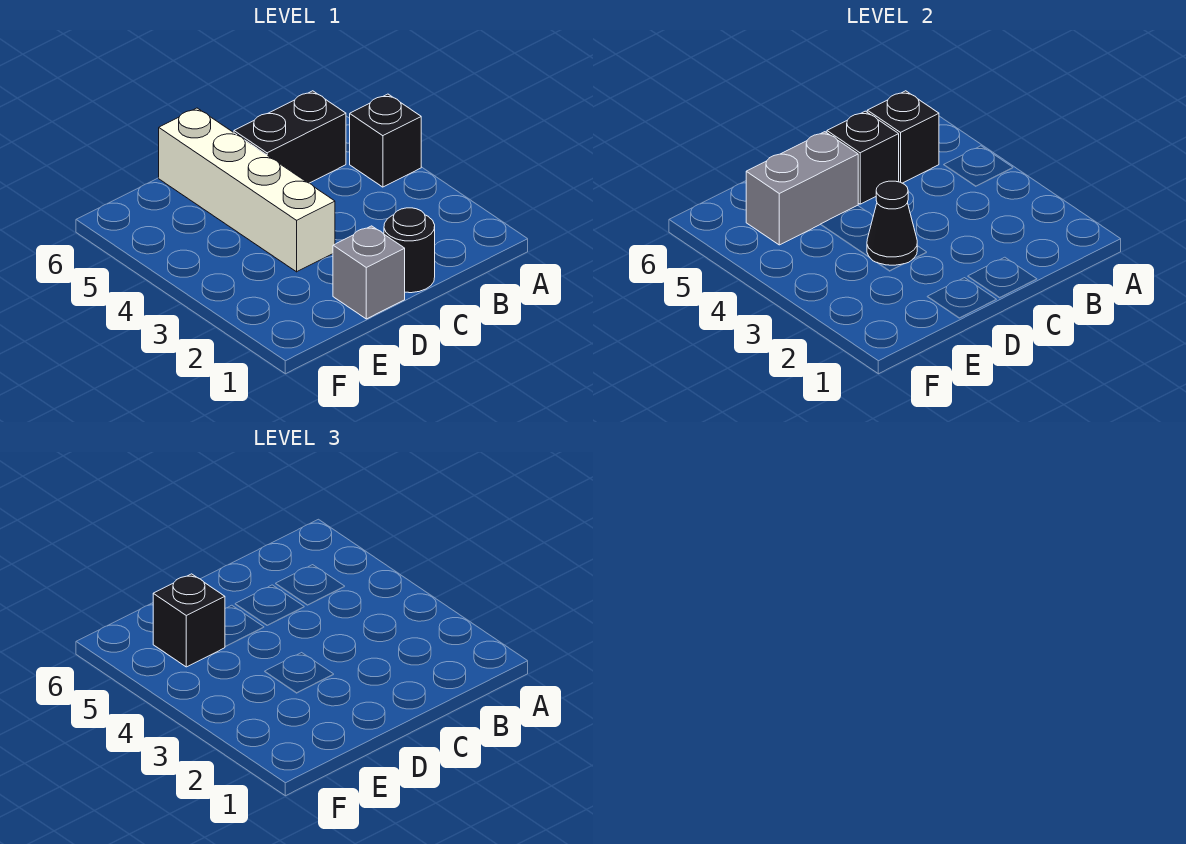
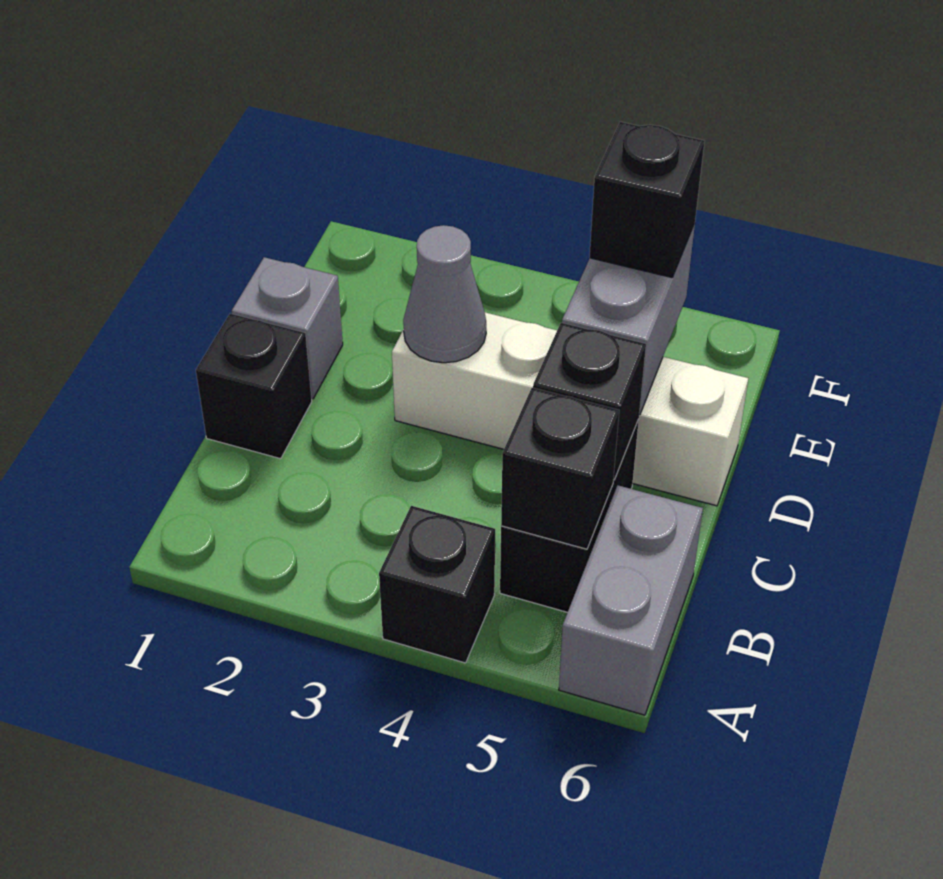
none -> grey brick A6:B6 level 1
black round brick C1 level 1 -> black brick C1 level 1
black cone D3 level 2 -> grey cone D3 level 2

